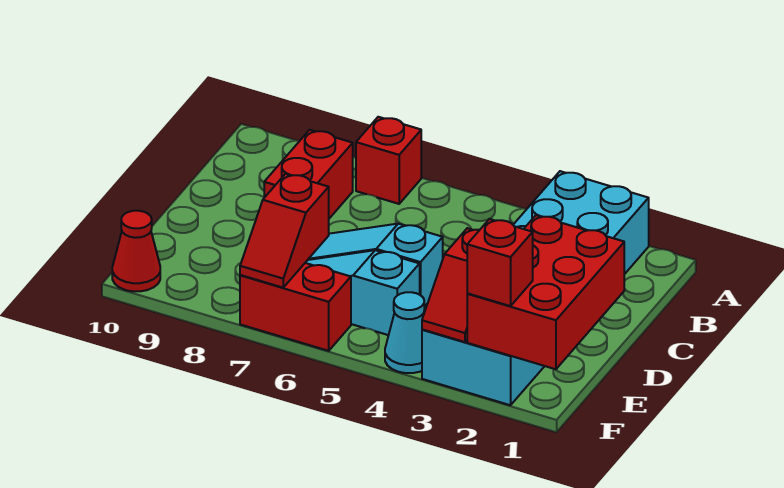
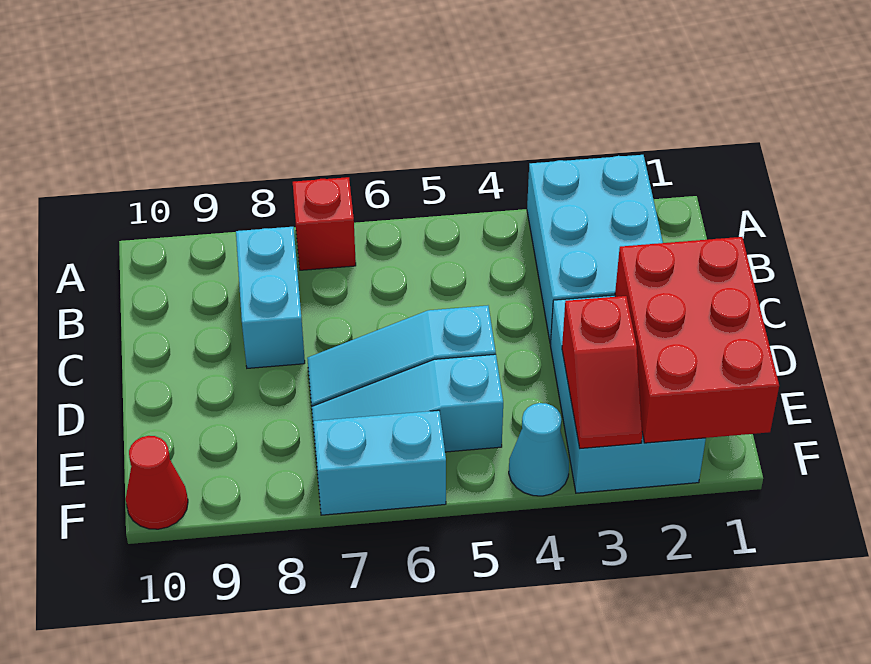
red brick B8:C8 level 1 -> cyan brick B8:C8 level 1
red slope E7:F7 level 2 top E -> none
red brick F2 level 3 -> none
red brick F6:F7 level 1 -> cyan brick F6:F7 level 1

